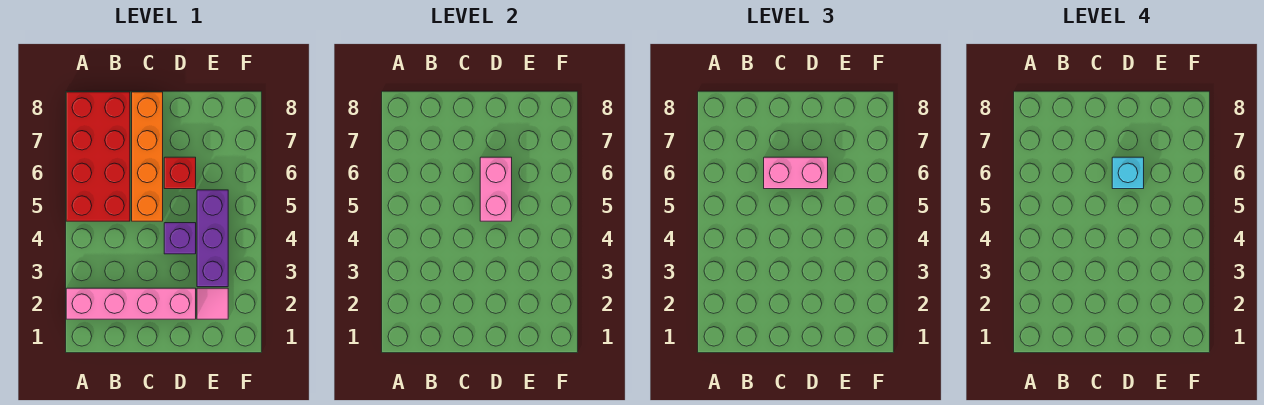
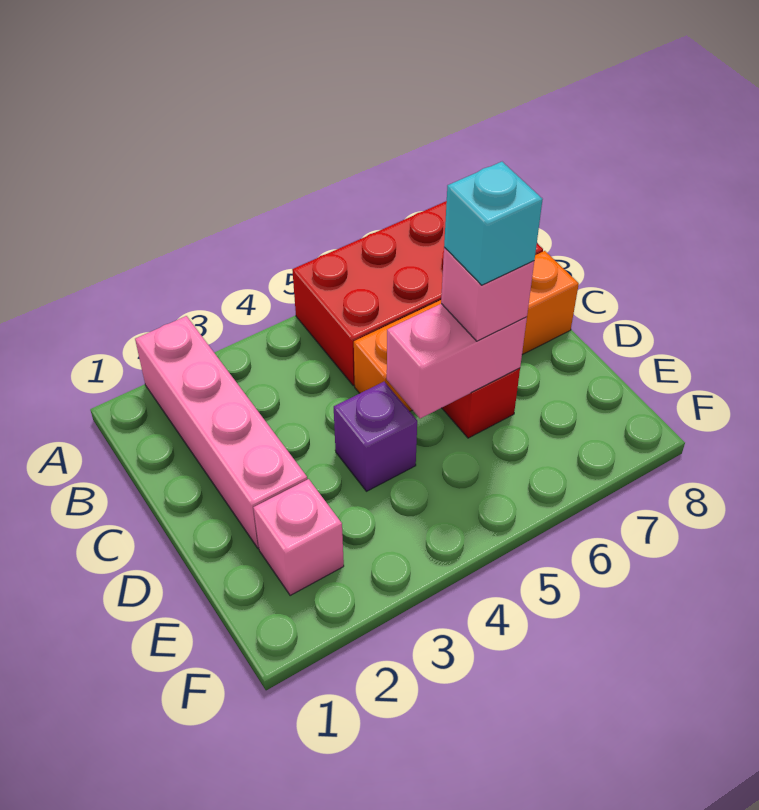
pink brick C6:D6 level 3 -> pink brick D6 level 3
pink tile E2 level 1 -> pink brick E2 level 1
purple brick E3:E5 level 1 -> none

